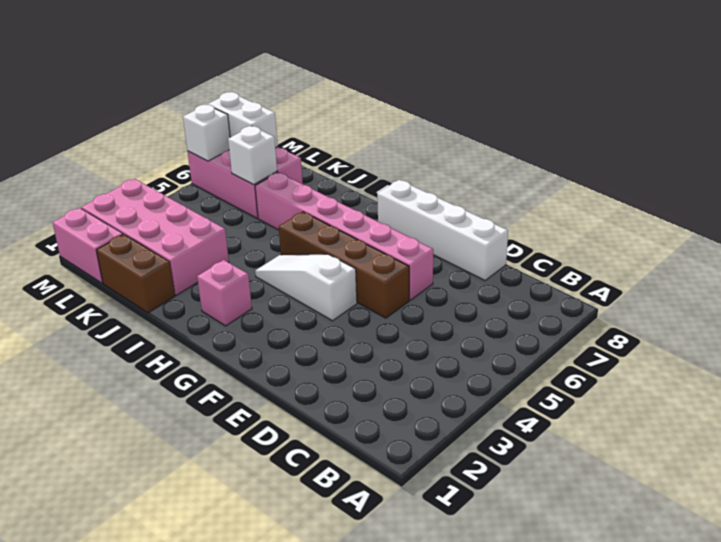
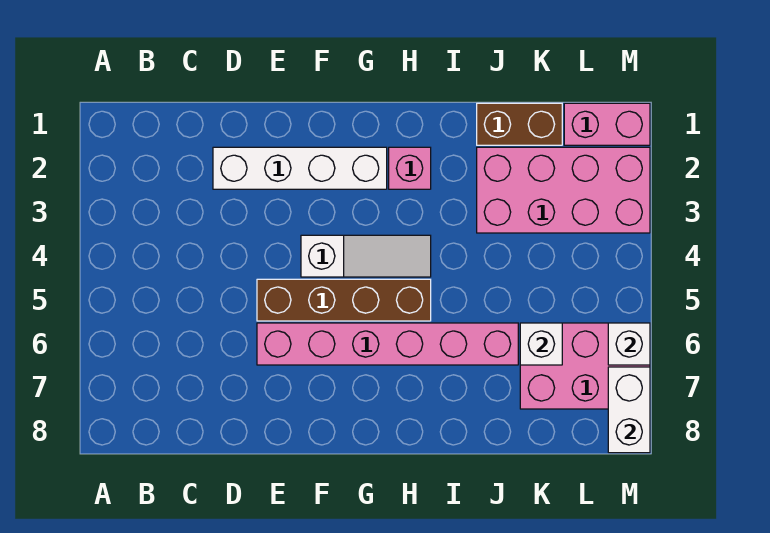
white brick D8:G8 level 1 -> white brick D2:G2 level 1
white brick L7:M7 level 2 -> white brick M7:M8 level 2

